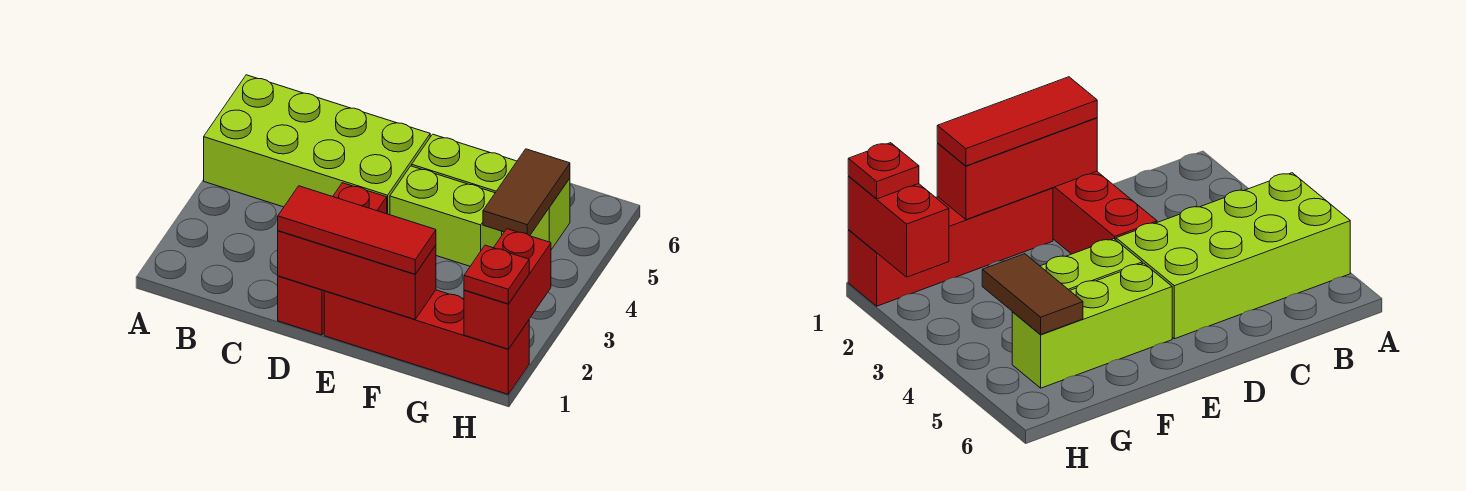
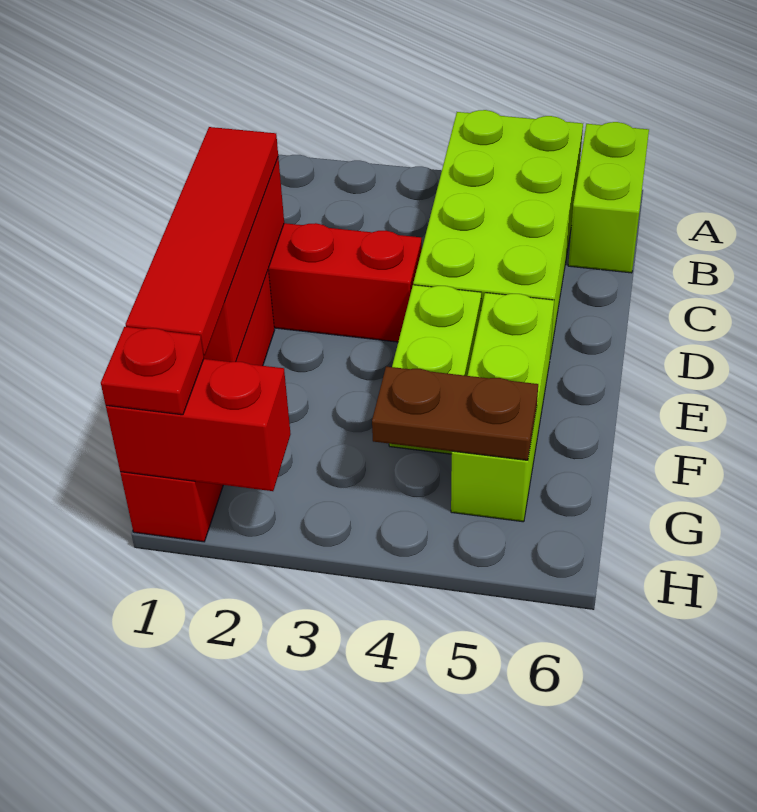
none -> lime brick A6:B6 level 1
red tile D1:F1 level 3 -> red tile D1:G1 level 3
brown tile G4:G5 level 2 -> brown plate G4:G5 level 2

